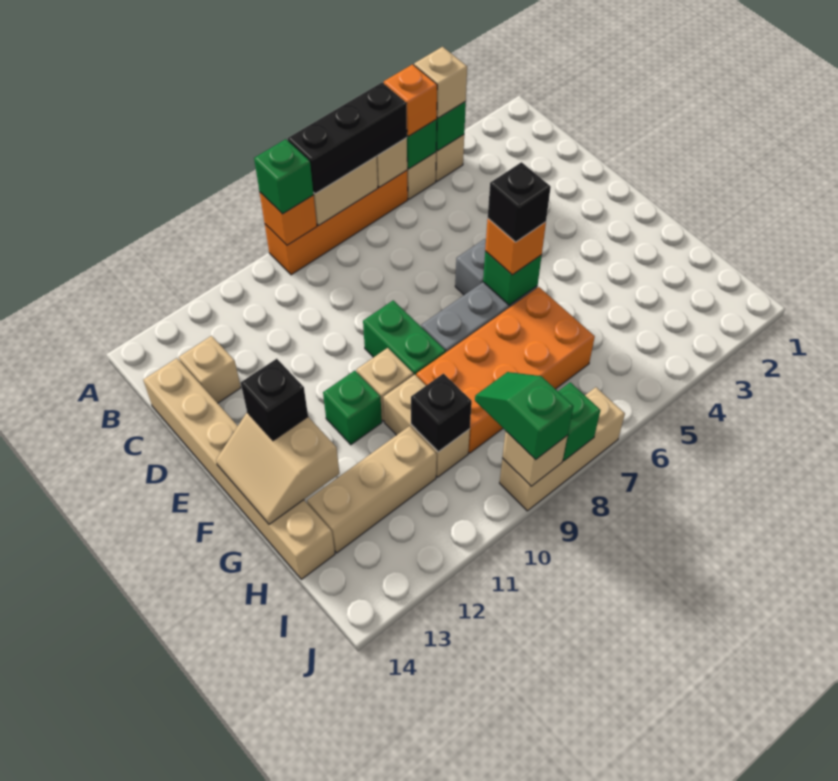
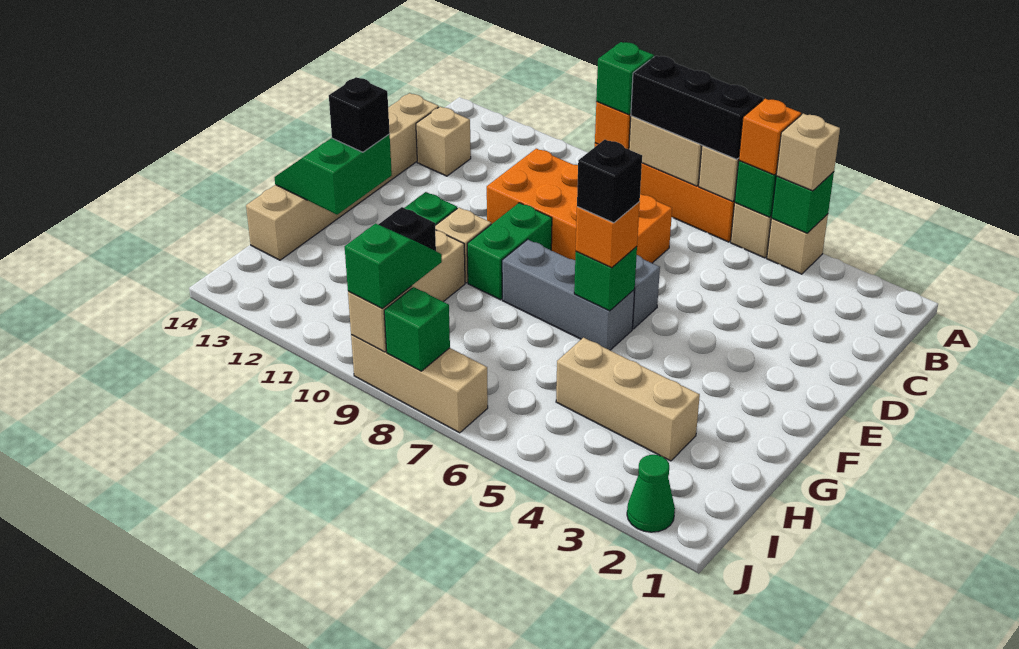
tan slope F13:G14 level 2 top 13 -> green slope F13:G14 level 2 top 13
orange brick G6:H9 level 1 -> orange brick C7:D10 level 1
tan brick H11:H13 level 1 -> tan brick H3:H5 level 1
none -> green cone J2 level 1

